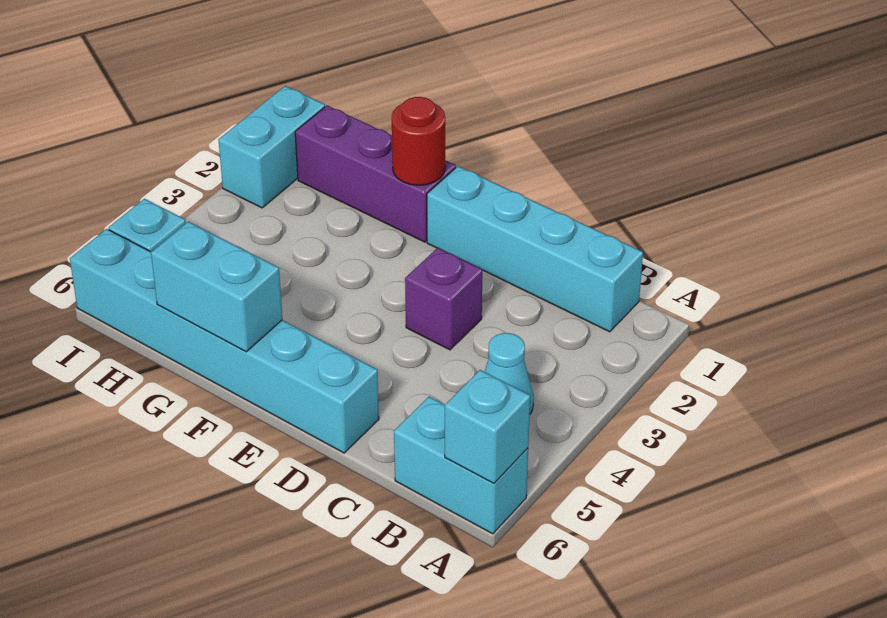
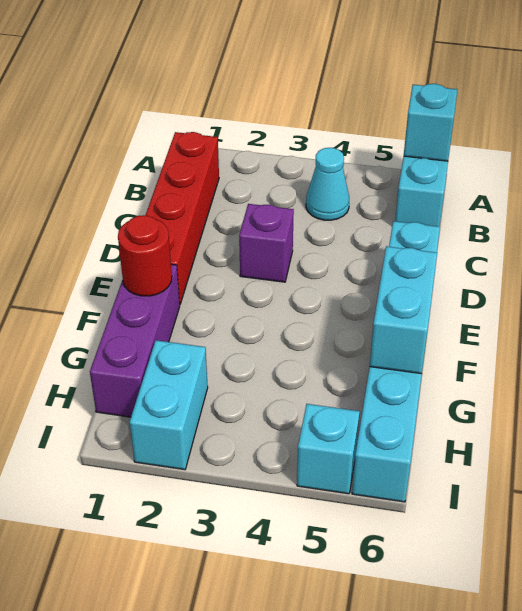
cyan brick B1:E1 level 1 -> red brick B1:E1 level 1
cyan brick I1:I2 level 1 -> cyan brick H2:I2 level 1

